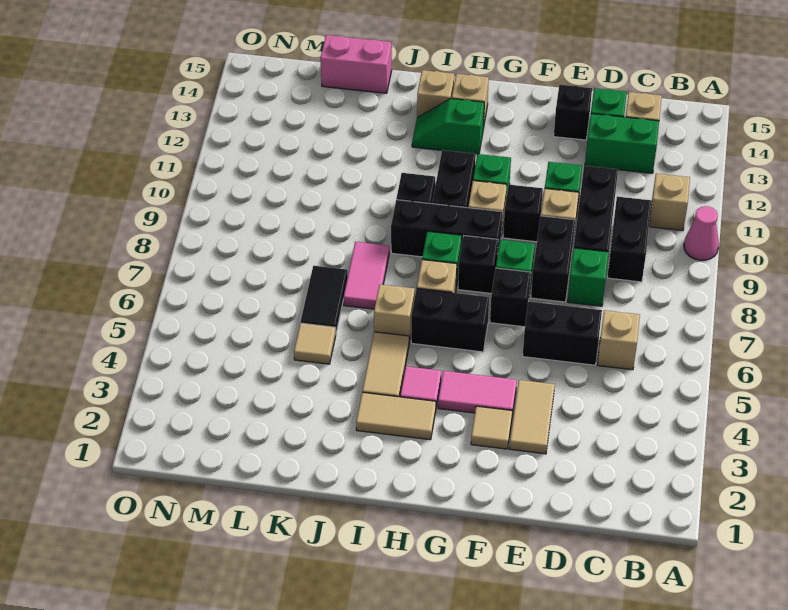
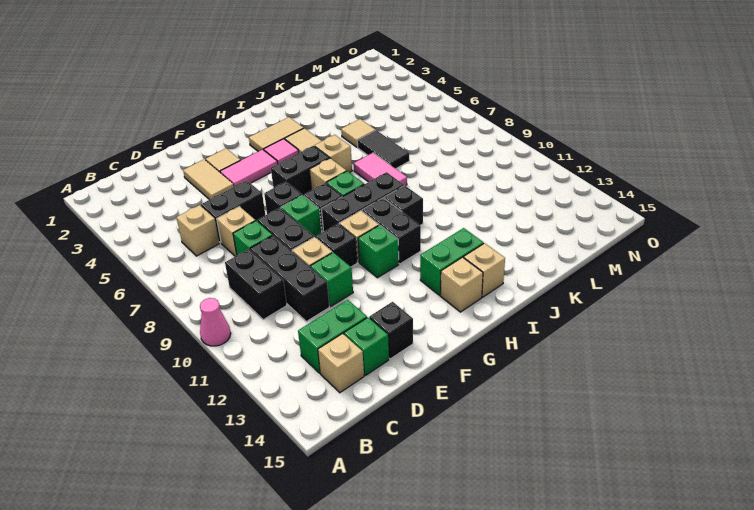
tan brick B11 level 1 -> tan brick D7 level 1
green slope H13:I13 level 1 top H -> green brick H13:I13 level 1
pink brick K15:L15 level 1 -> none

